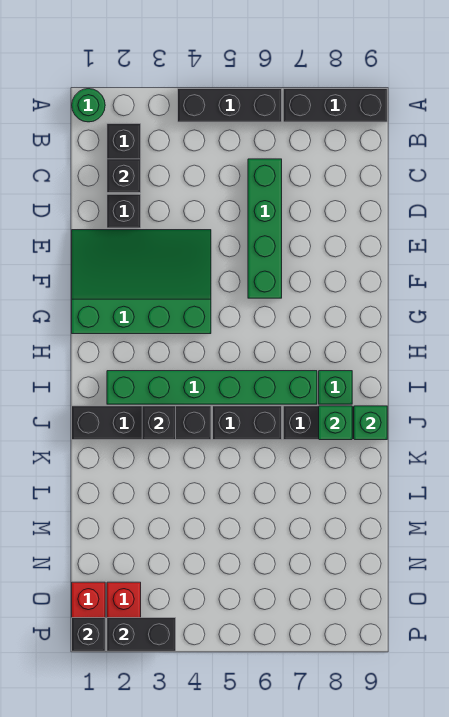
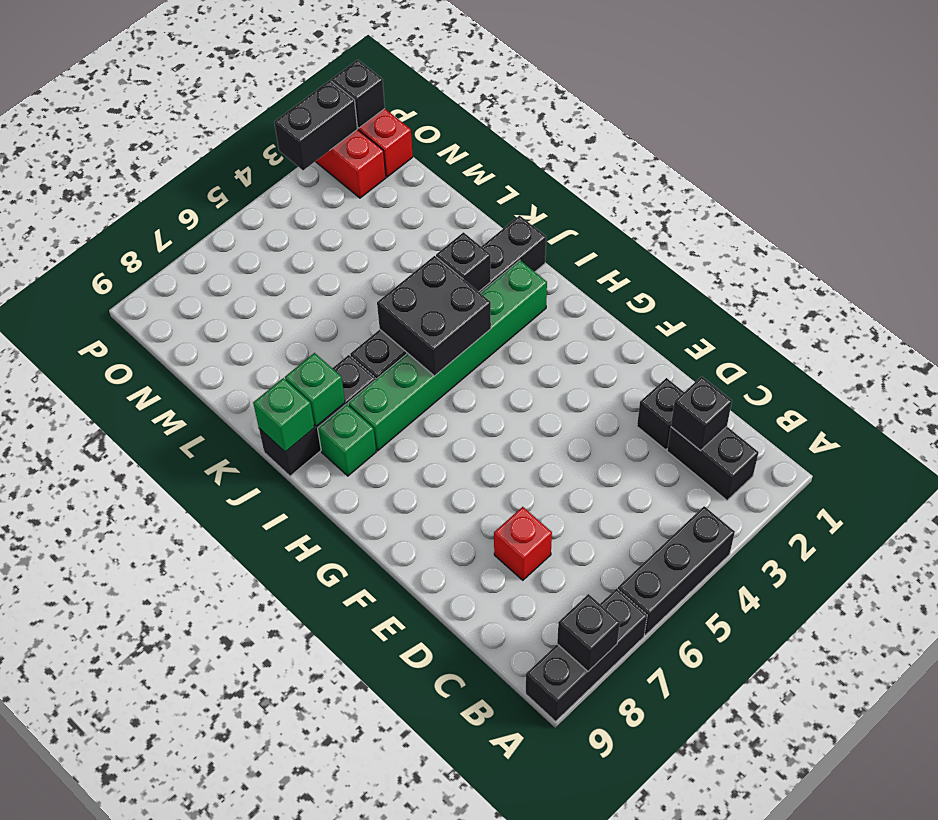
green round brick A1 level 1 -> none
none -> black brick A8 level 2
green brick C6:F6 level 1 -> none
none -> red brick D7 level 1
green slope E1:G4 level 1 top G -> none
none -> black brick I4:J5 level 2

